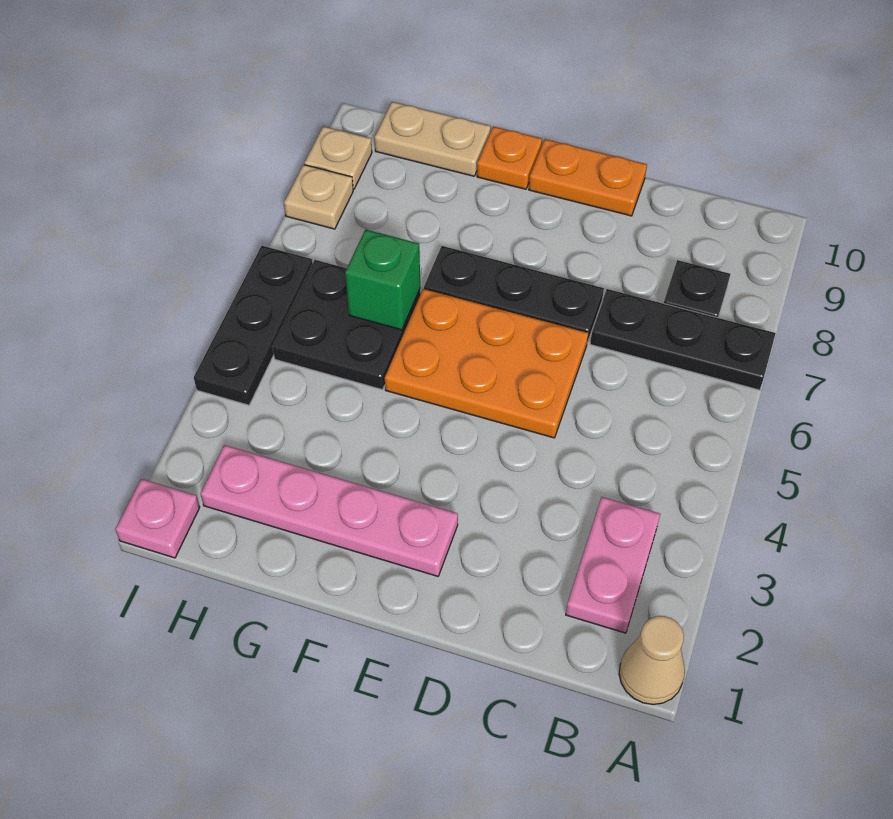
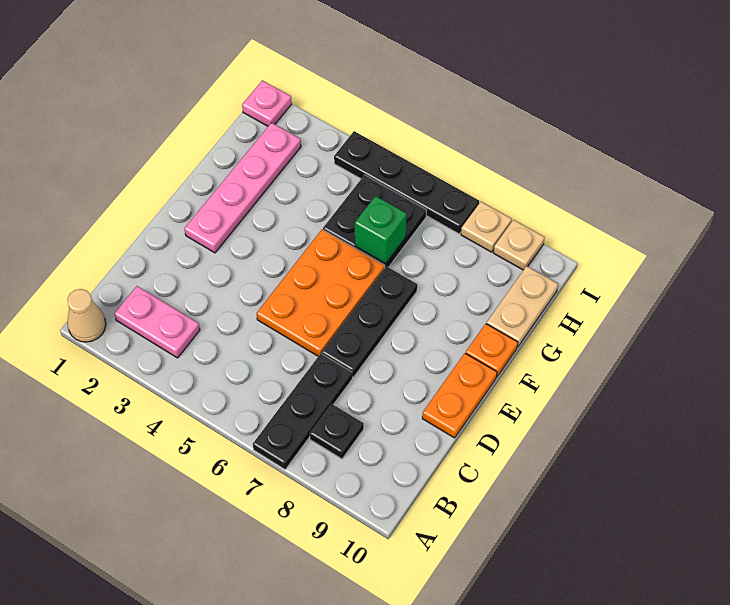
black plate I4:I6 level 1 -> black plate I4:I7 level 1

